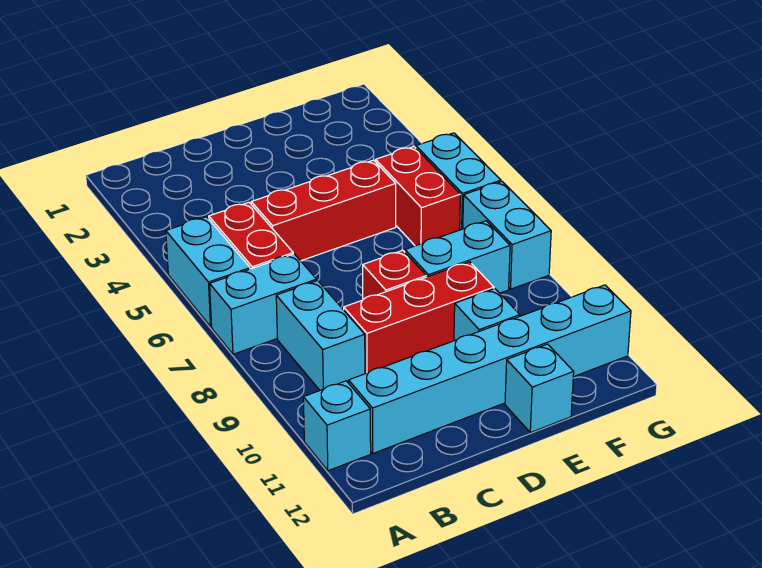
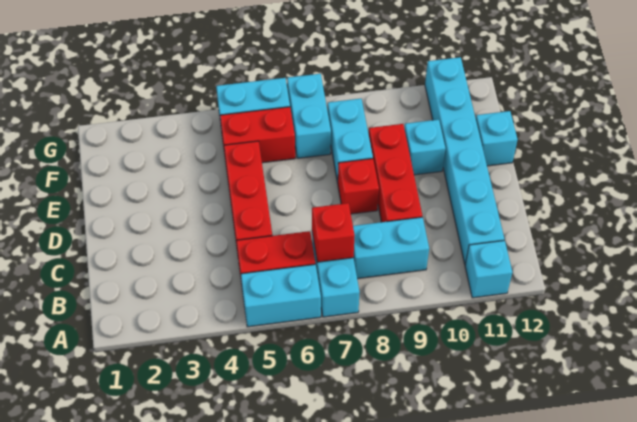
none -> red brick B7 level 2
cyan brick G7:G8 level 1 -> cyan brick F7:G7 level 1

